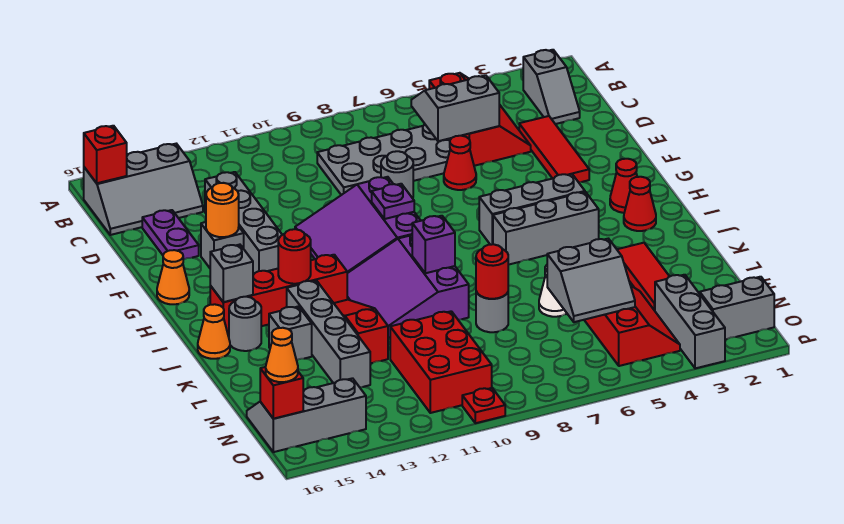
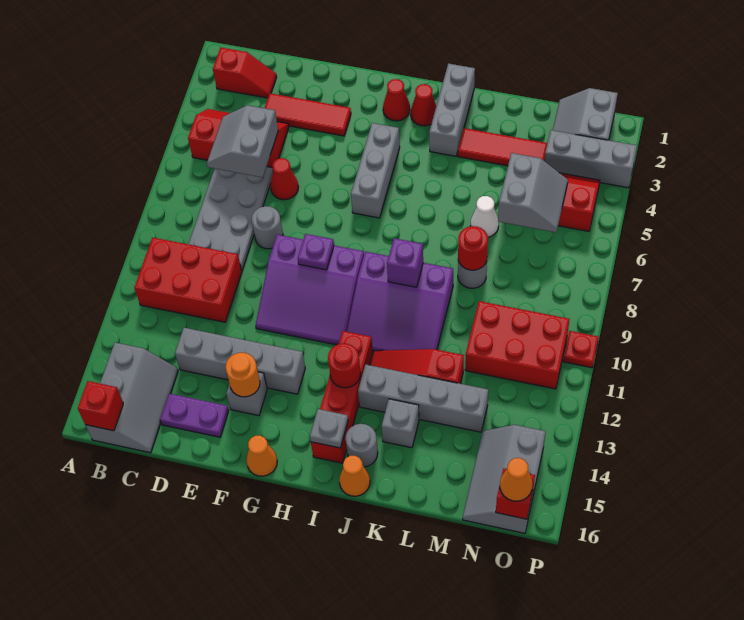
grey slope B2:C2 level 1 top B -> red slope B2:C2 level 1 top B
none -> red brick B10:D11 level 1
grey brick I4:I6 level 1 -> grey brick J1:J3 level 1
grey brick I15 level 2 -> grey plate I15 level 2

